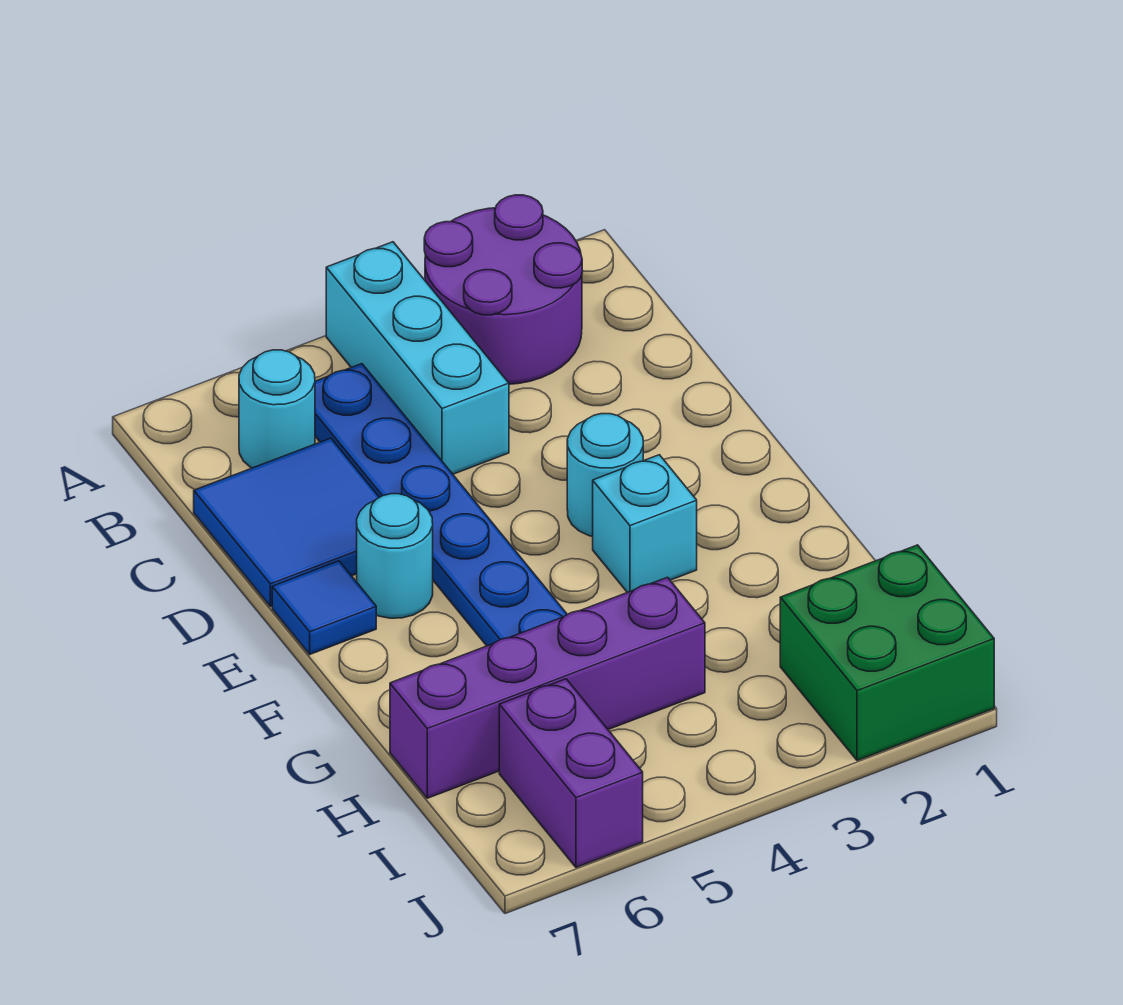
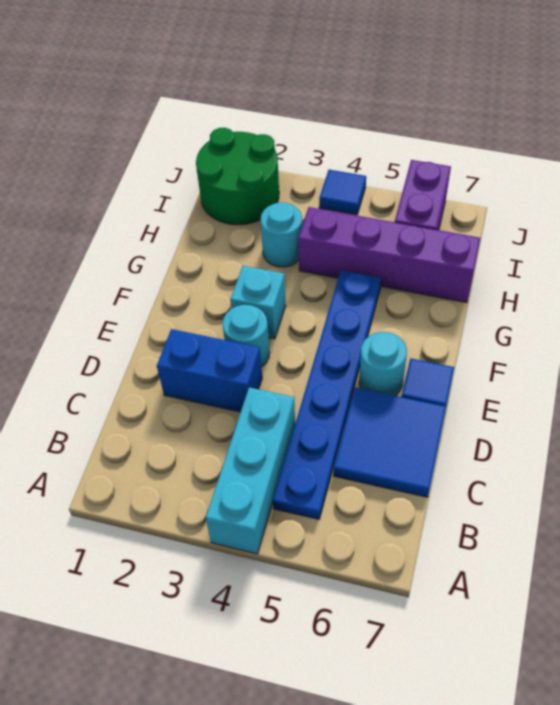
purple round brick A2:B3 level 1 -> none
cyan round brick B6 level 1 -> cyan round brick H3 level 1
none -> blue brick D2:D3 level 1
green brick I1:J2 level 1 -> green round brick I1:J2 level 1
none -> blue tile J4 level 1

